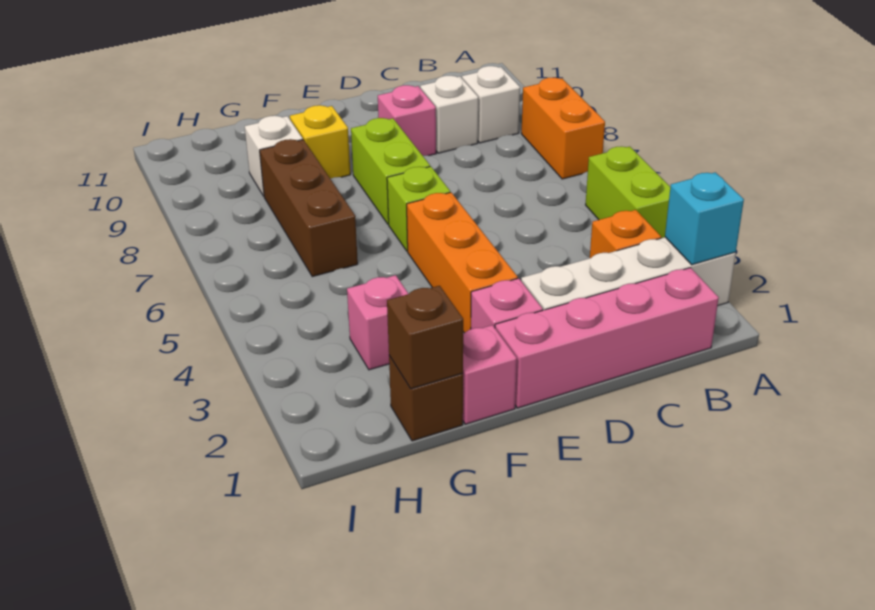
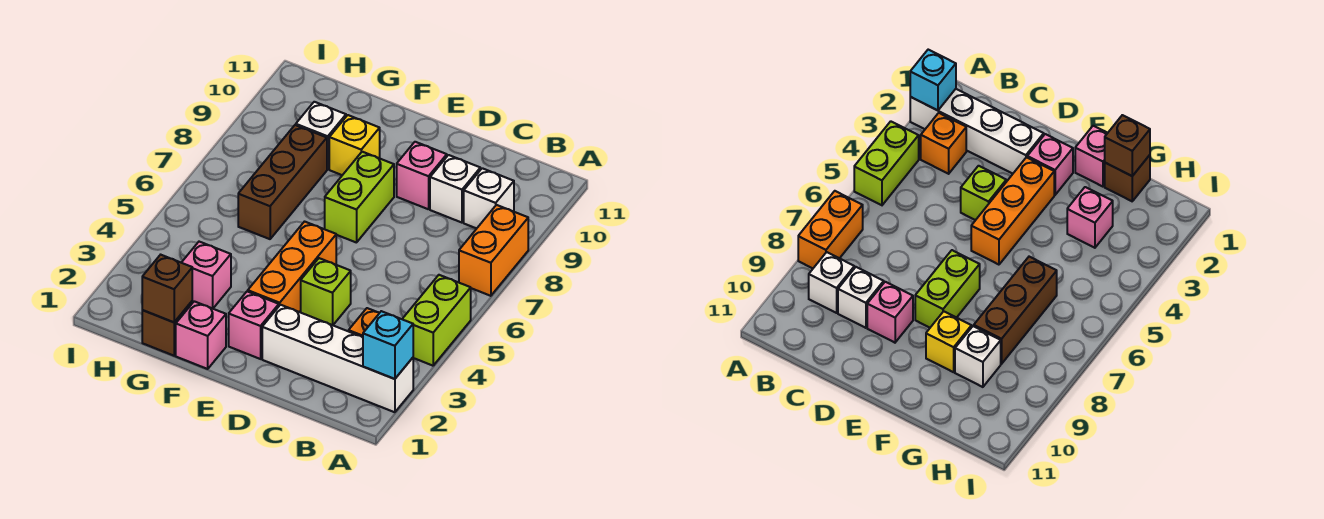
pink brick B1:E1 level 1 -> none
lime brick E6 level 1 -> lime brick D4 level 1

